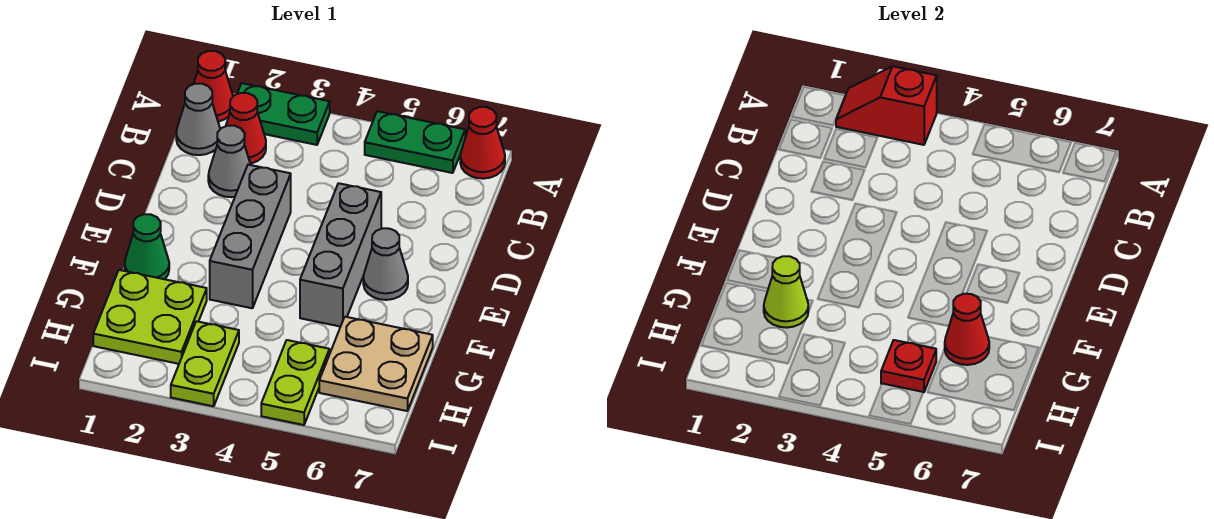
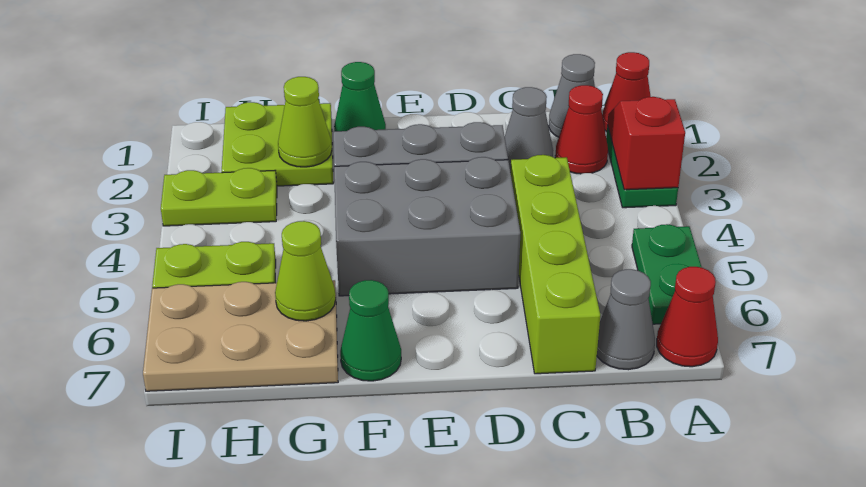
none -> lime brick C4:C7 level 1
grey brick D5:F5 level 1 -> grey brick D4:F5 level 1
grey cone E6 level 1 -> grey cone B7 level 1
none -> green cone F7 level 1
tan plate G6:H7 level 1 -> tan plate G6:I7 level 1
red cone G6 level 2 -> lime cone G6 level 2
red plate H5 level 2 -> none

